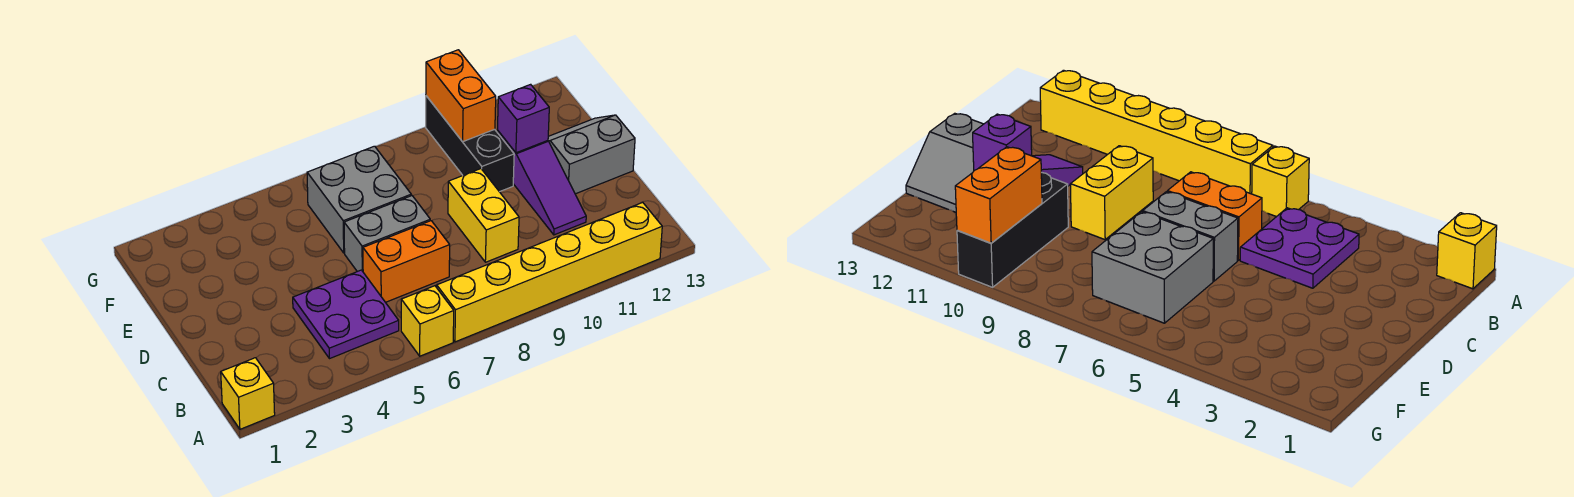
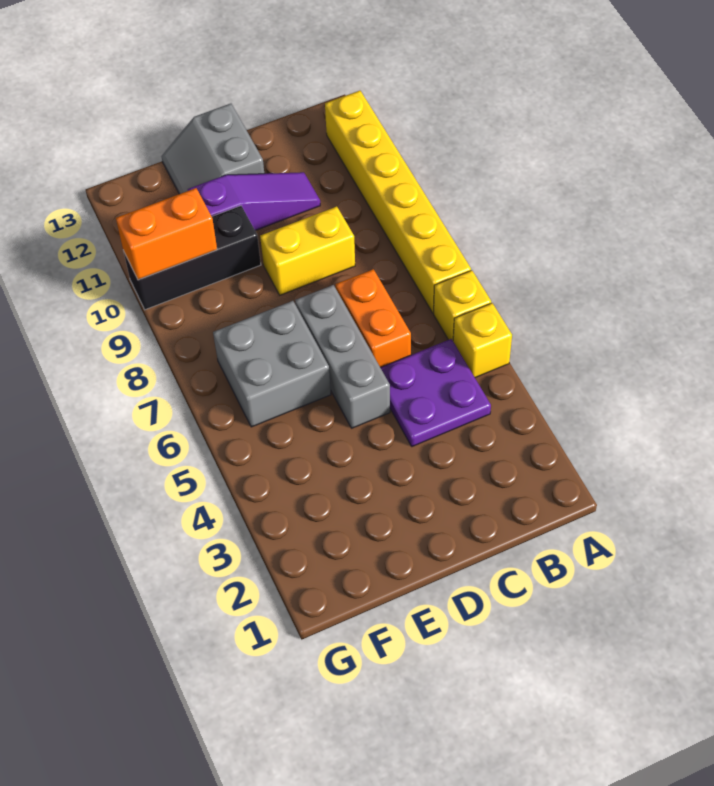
yellow brick A1 level 1 -> yellow brick A5 level 1
grey brick D6:D7 level 1 -> grey brick D5:D7 level 1
purple brick E11 level 2 -> none

